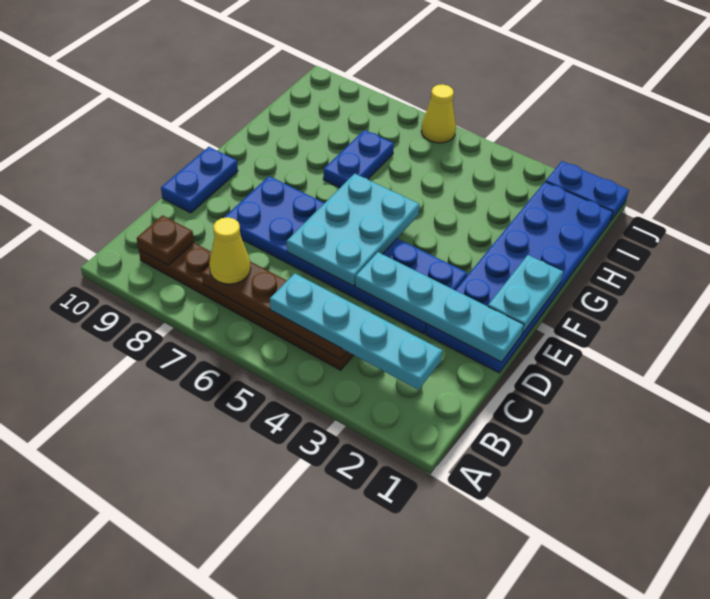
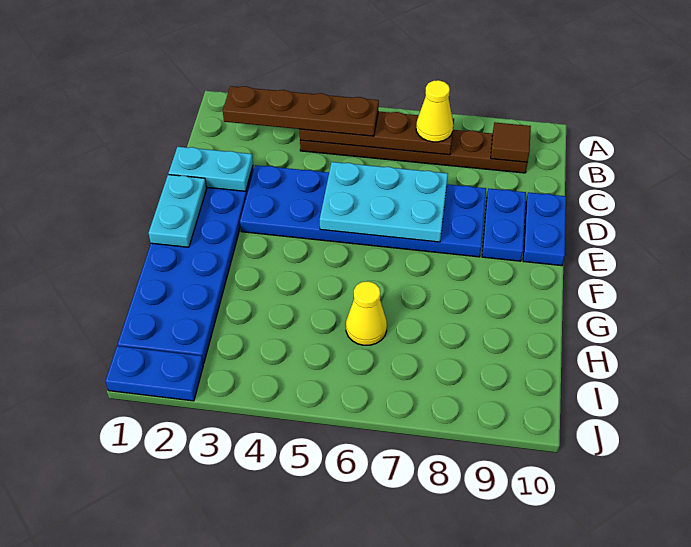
cyan plate B2:B5 level 3 -> brown plate B2:B5 level 3
brown plate B9 level 2 -> brown tile B9 level 2
cyan plate D1:D4 level 2 -> cyan plate D1:D2 level 2
cyan plate D5:F6 level 2 -> cyan plate D5:E7 level 2
blue plate G7:H7 level 1 -> blue plate D9:E9 level 1
yellow cone J6 level 1 -> yellow cone H6 level 1

